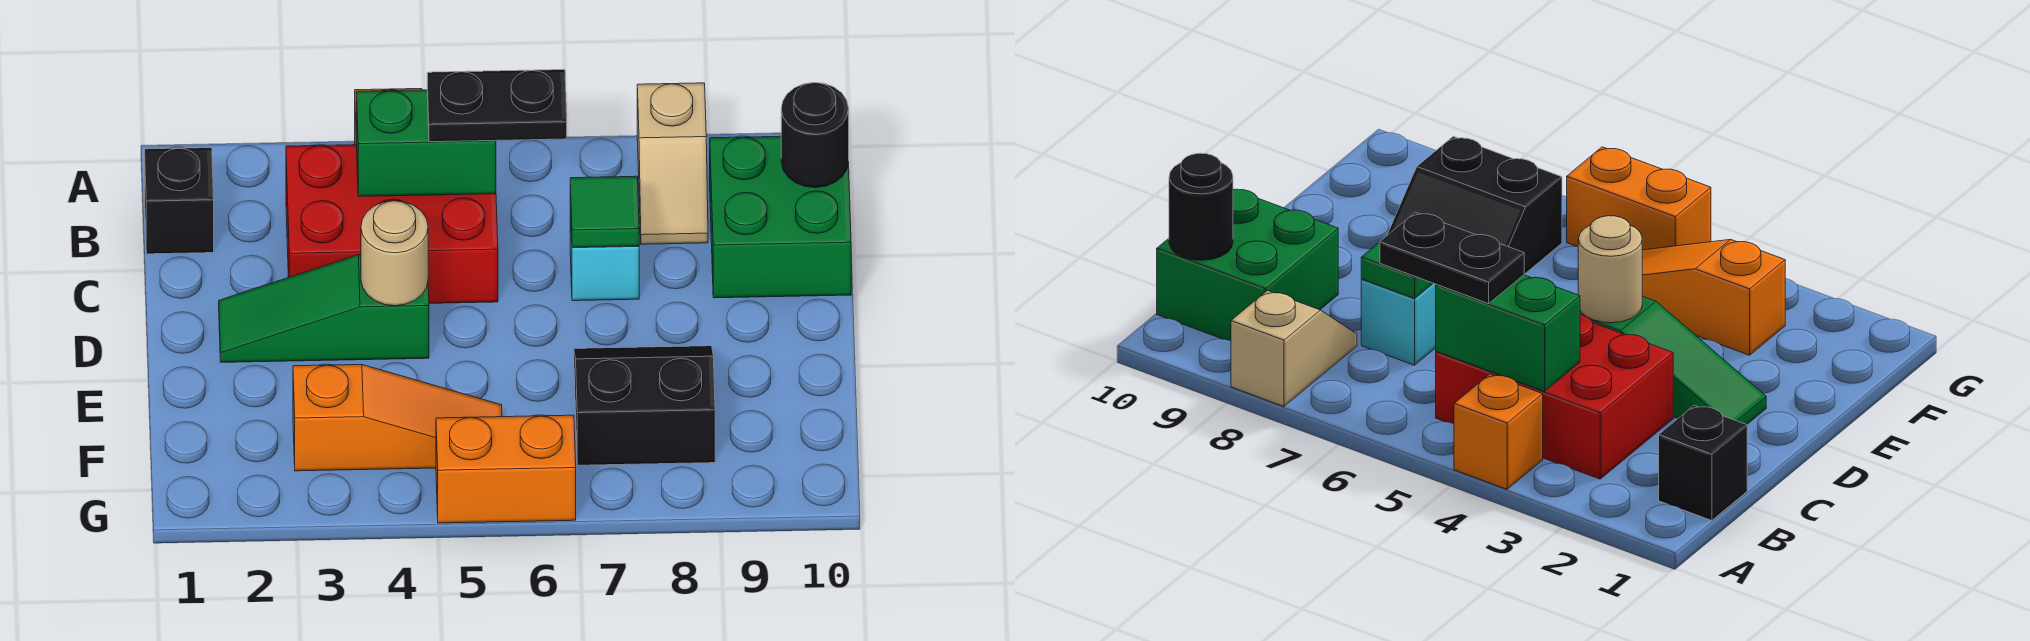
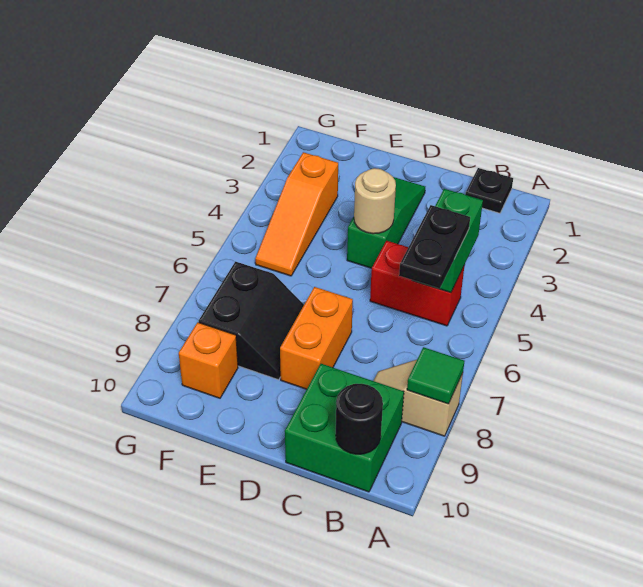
orange brick A4 level 1 -> orange brick F9 level 1
black brick B1 level 1 -> black plate B1 level 1
red brick B3:C5 level 1 -> red brick B5:C5 level 1
cyan brick C7 level 1 -> none
green tile C7 level 2 -> green tile A8 level 2
orange brick G5:G6 level 1 -> orange brick D7:D8 level 1

